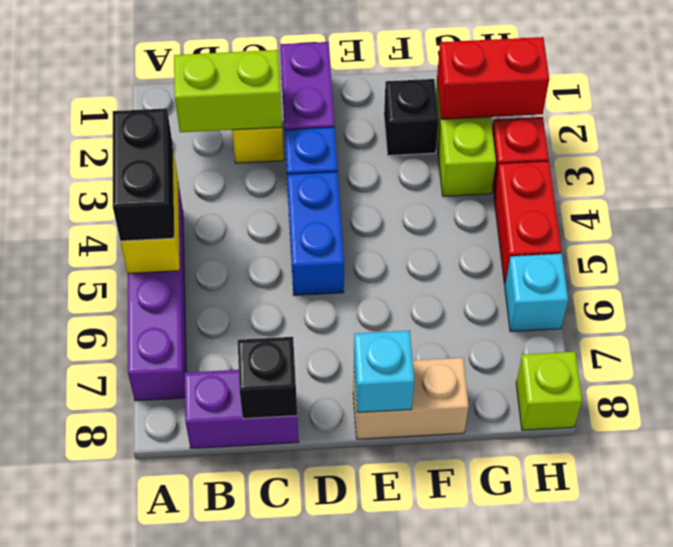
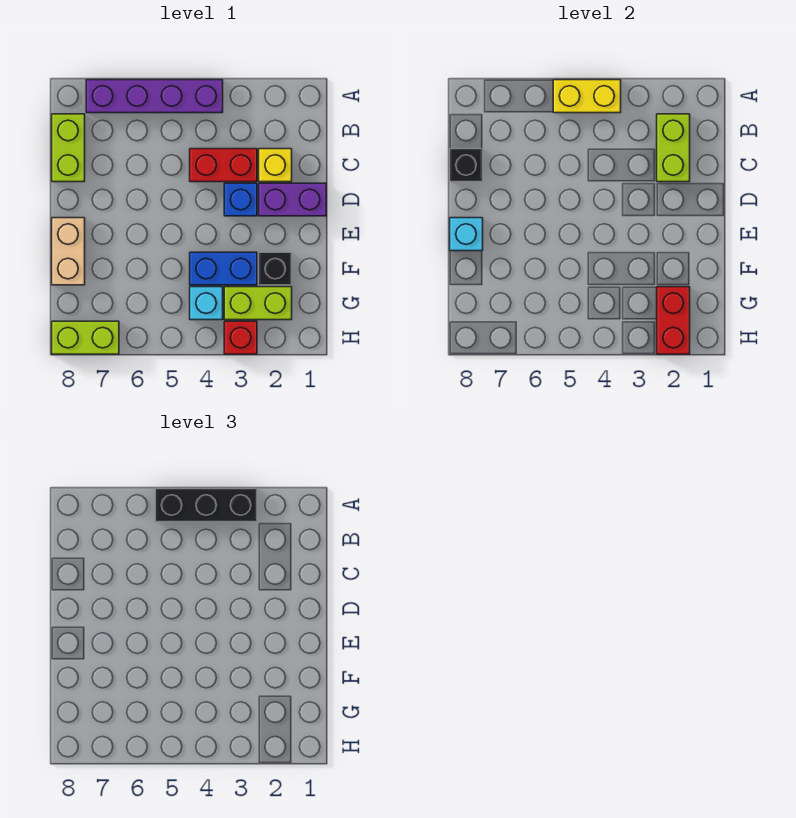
black brick A4:A5 level 3 -> black brick A3:A5 level 3
purple brick B8:C8 level 1 -> lime brick B8:C8 level 1
blue brick D4:D5 level 1 -> blue brick F3:F4 level 1
red brick H4:H5 level 1 -> red brick C3:C4 level 1
cyan brick H6 level 1 -> cyan brick G4 level 1
lime brick H8 level 1 -> lime brick H7:H8 level 1

